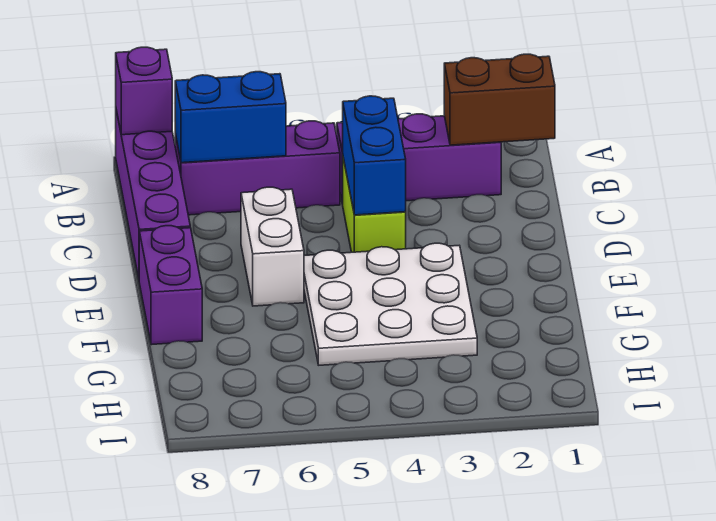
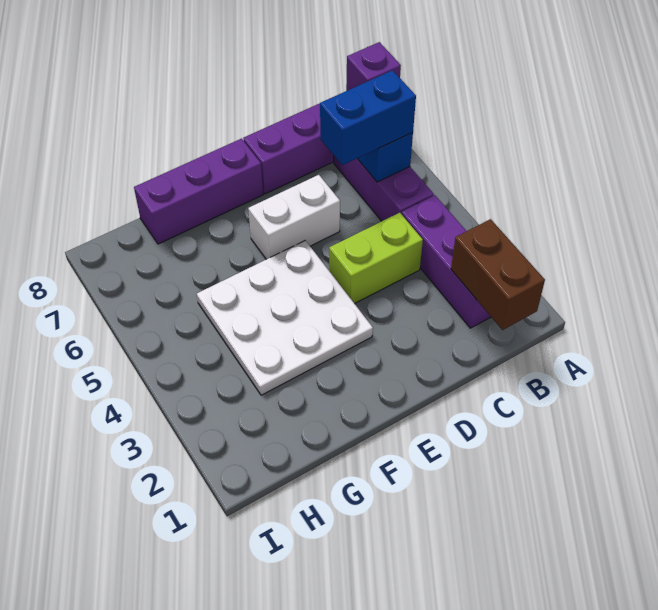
blue brick C4:D4 level 2 -> blue brick B6:C6 level 3
purple brick E8:F8 level 1 -> purple brick E8:G8 level 1

